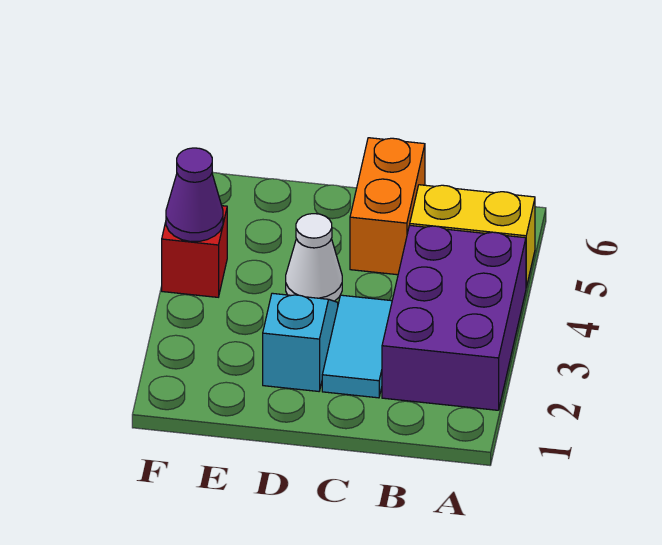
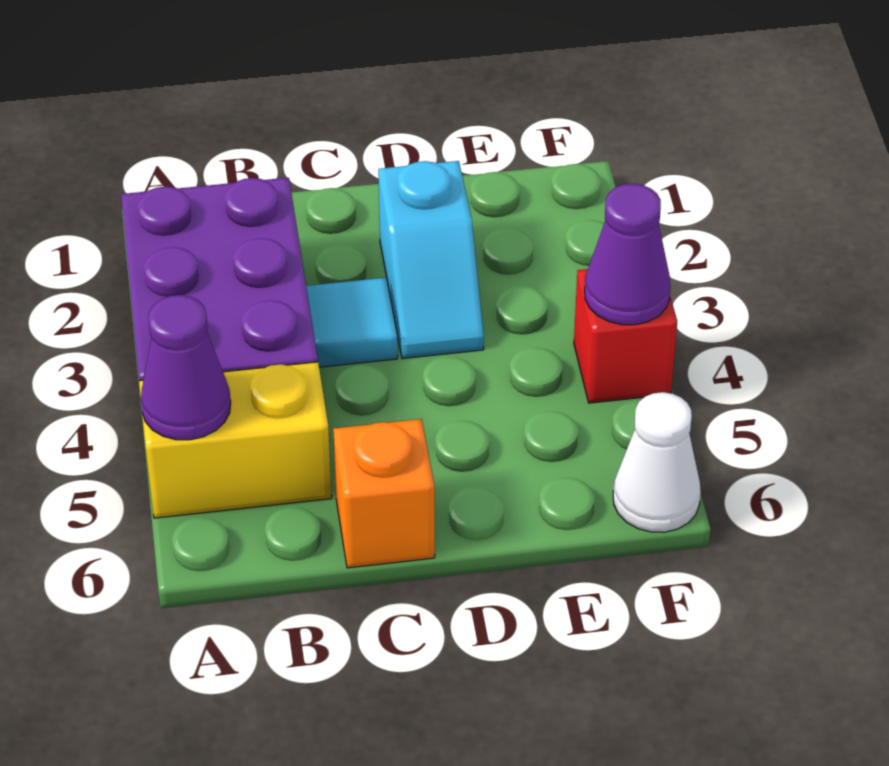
none -> purple cone A5 level 2
cyan tile C2:C3 level 1 -> cyan tile C3 level 1
orange brick C5:C6 level 1 -> orange brick C6 level 1
white cone D4 level 1 -> white cone F6 level 1

